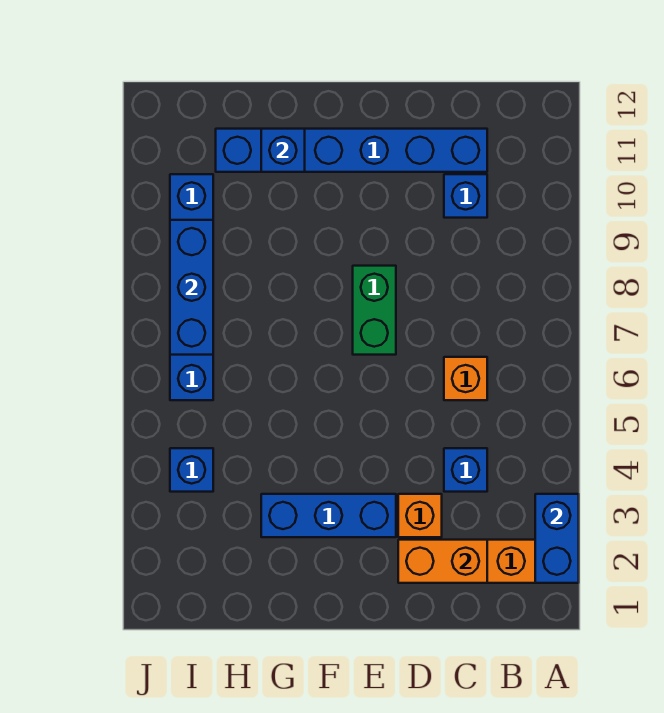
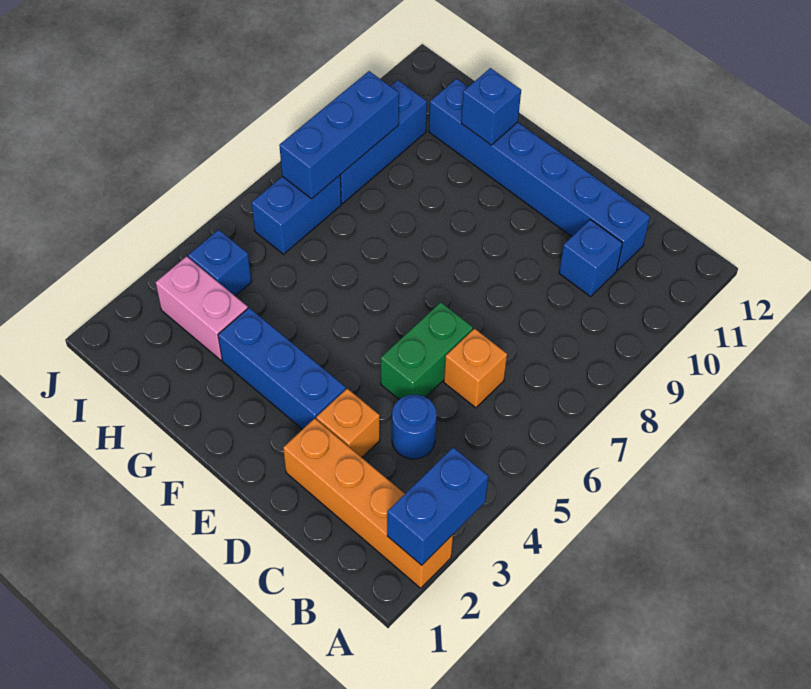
orange brick C2:D2 level 2 -> none
blue brick C4 level 1 -> blue round brick C4 level 1
green brick E7:E8 level 1 -> green brick D5:D6 level 1
none -> pink brick H3:I3 level 1

